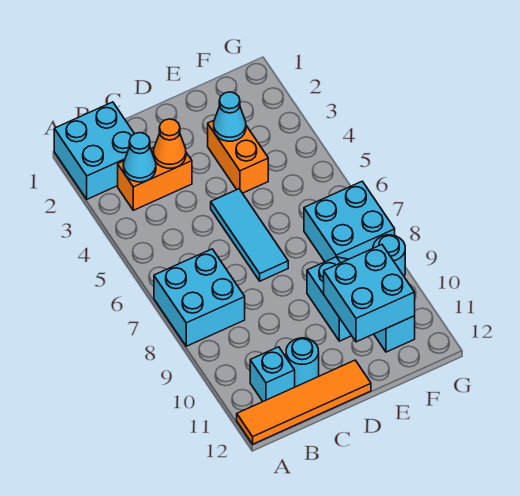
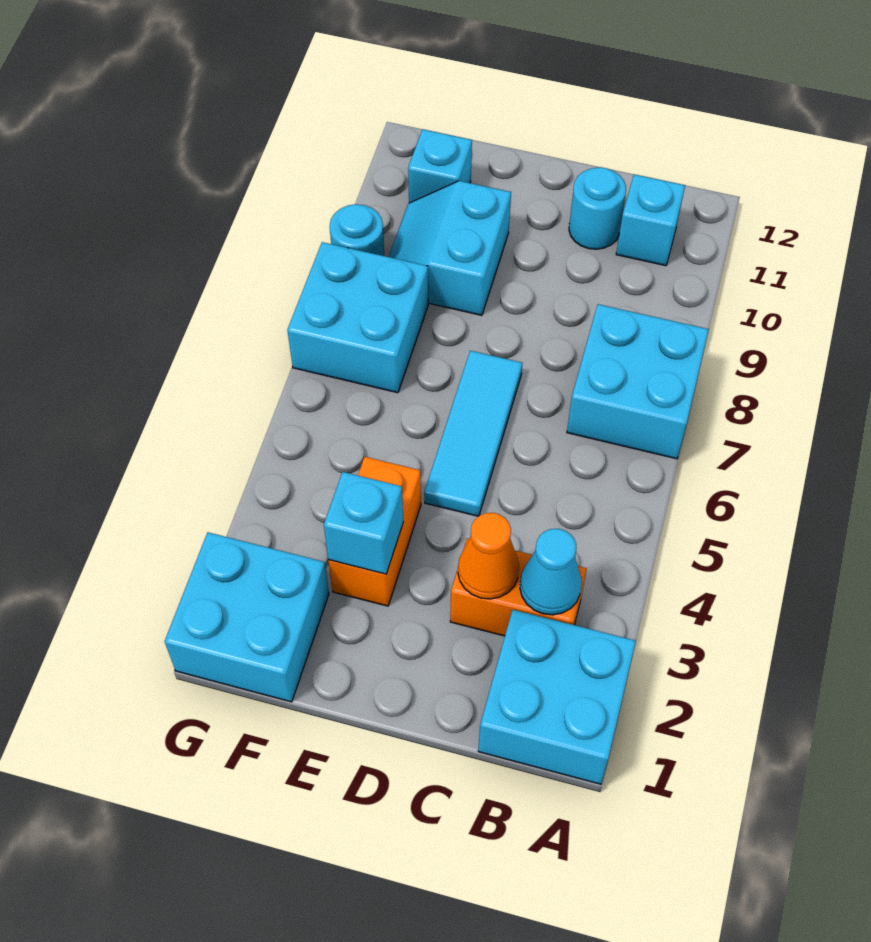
orange tile A12:D12 level 1 -> none
cyan cone E3 level 2 -> cyan brick E3 level 2
cyan brick E10:F11 level 2 -> cyan brick F1:G2 level 1

